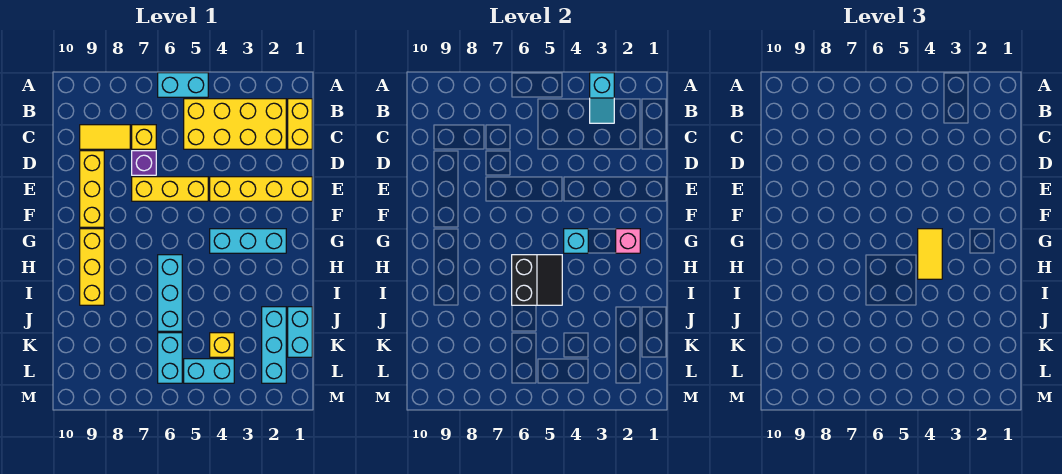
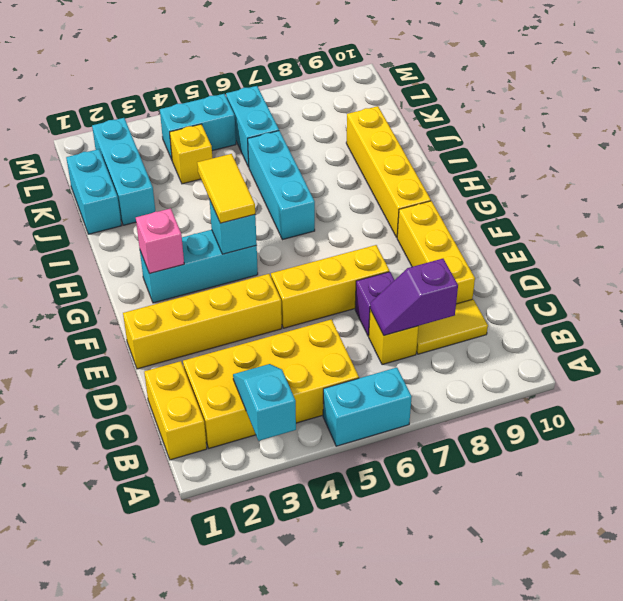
none -> purple slope C7:C8 level 2 top 8
yellow brick G9:I9 level 1 -> yellow brick G9:J9 level 1
black slope H5:I6 level 2 top 6 -> none

